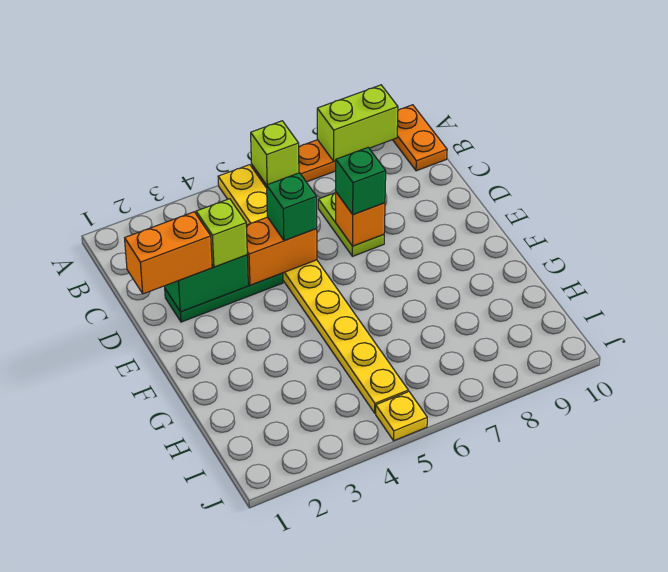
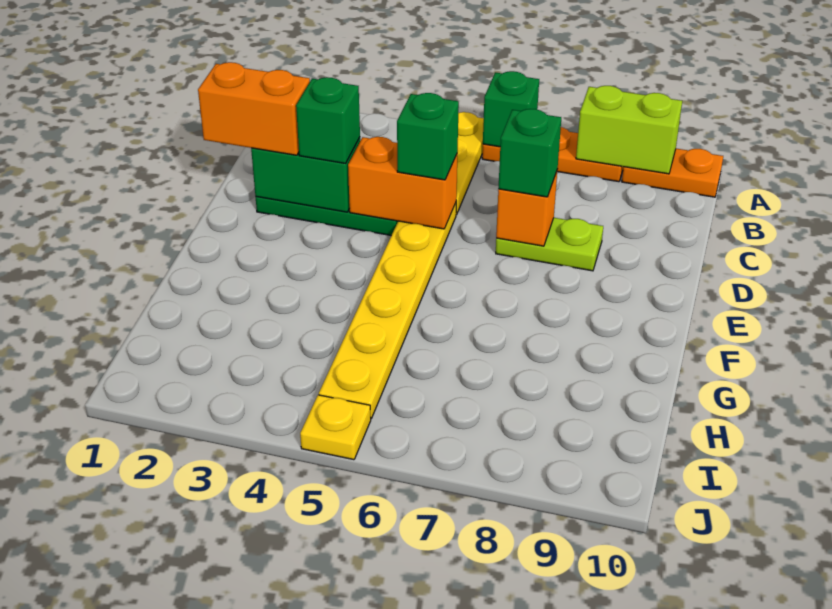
lime brick A6 level 2 -> green brick A6 level 2
orange plate A10:B10 level 1 -> orange plate A9:A10 level 1
lime plate C7:D7 level 1 -> lime plate D7:D8 level 1
lime brick D3 level 3 -> green brick D3 level 3

